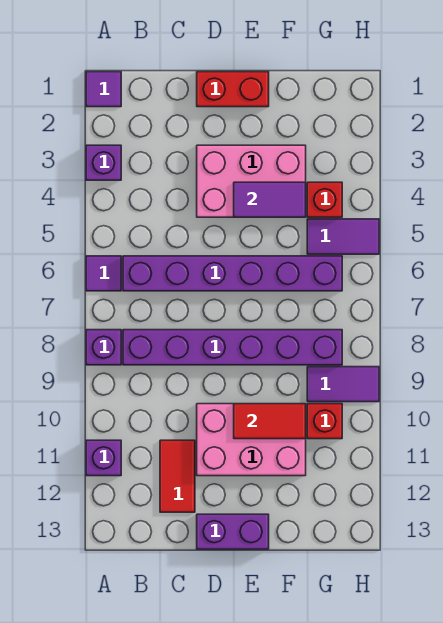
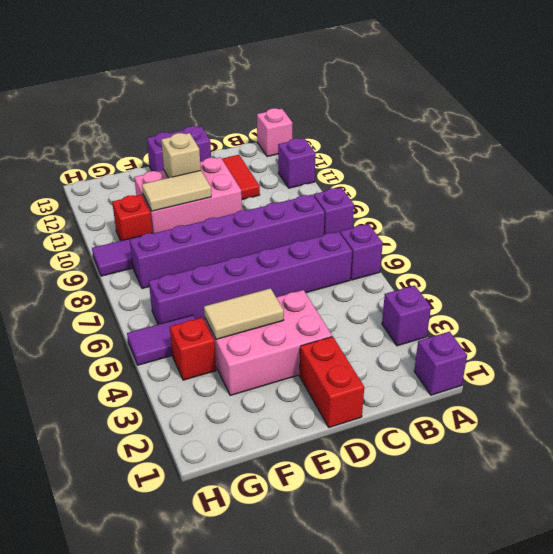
purple tile A1 level 1 -> purple brick A1 level 1
purple tile A6 level 1 -> purple brick A6 level 1
none -> pink brick A13 level 1
red brick D1:E1 level 1 -> red brick D1:D2 level 1
purple tile E4:F4 level 2 -> tan tile E4:F4 level 2
red tile E10:F10 level 2 -> tan tile E10:F10 level 2
none -> tan brick E11 level 2

